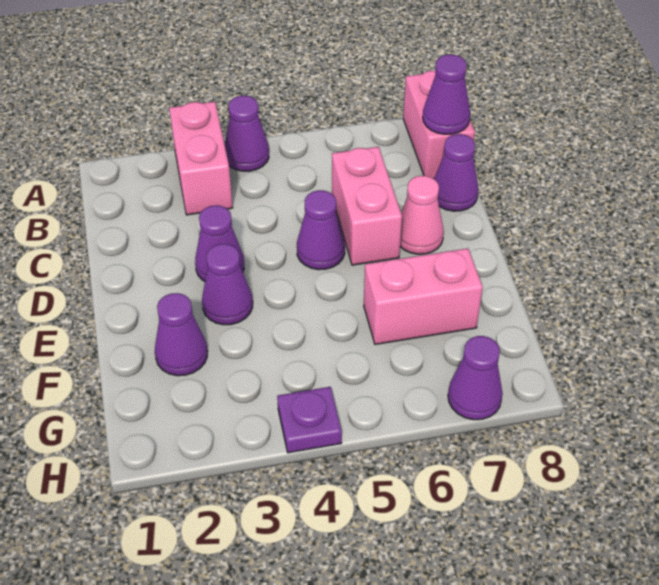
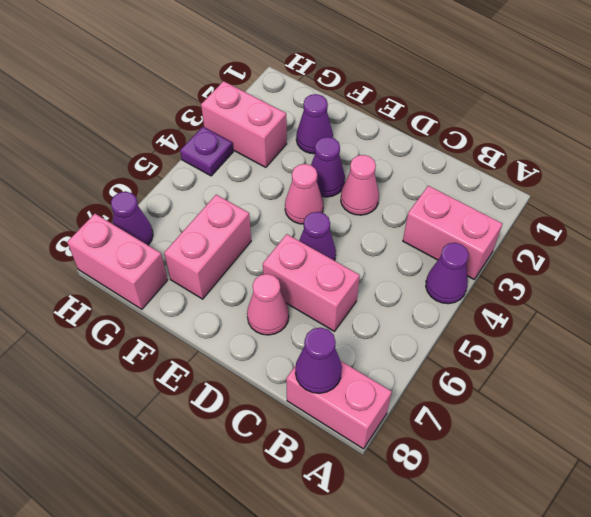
purple cone C8 level 1 -> none
purple cone D3 level 1 -> pink cone D3 level 1
none -> pink cone E4 level 1
none -> pink brick G3:H3 level 1
none -> pink brick G8:H8 level 1

